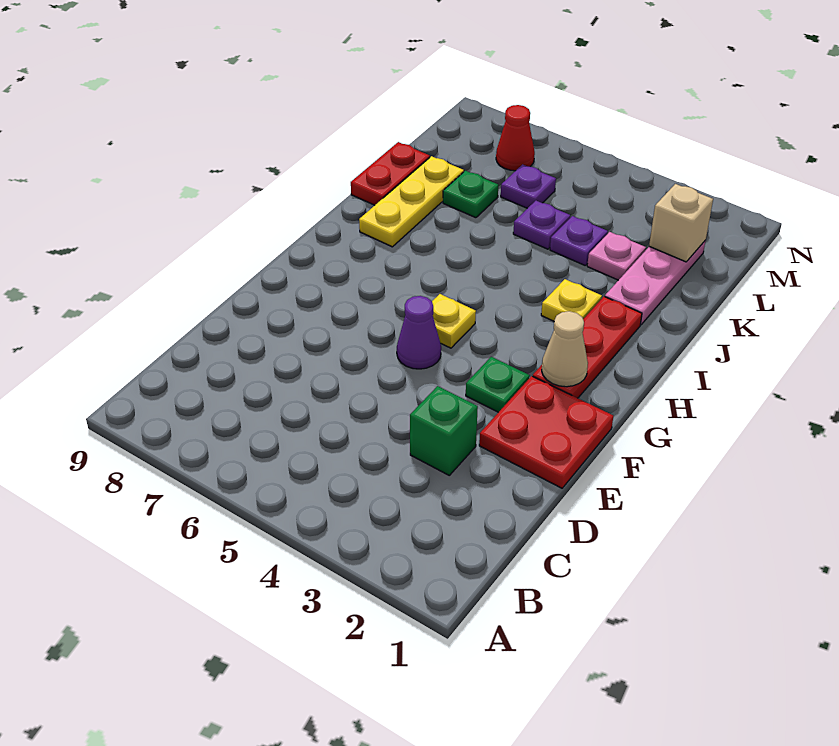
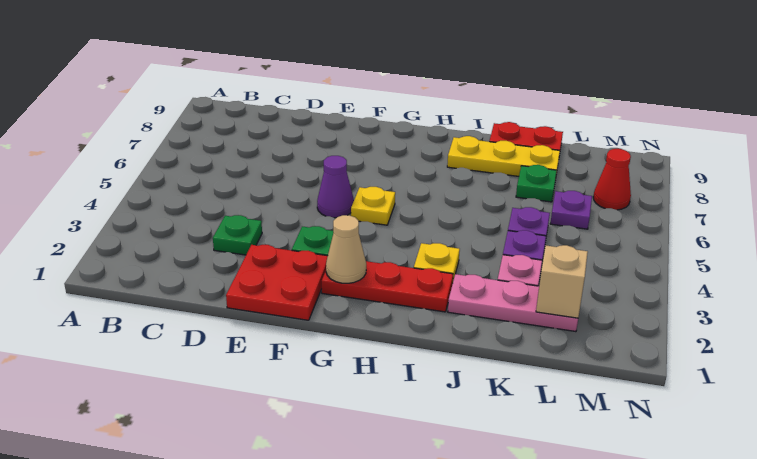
green brick D3 level 1 -> green plate D3 level 1

